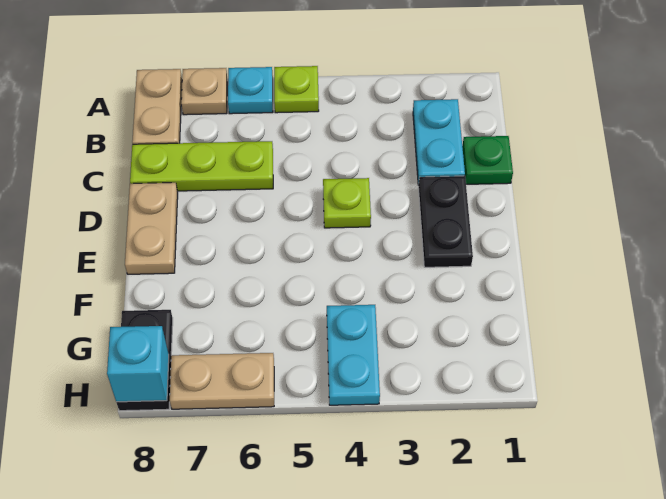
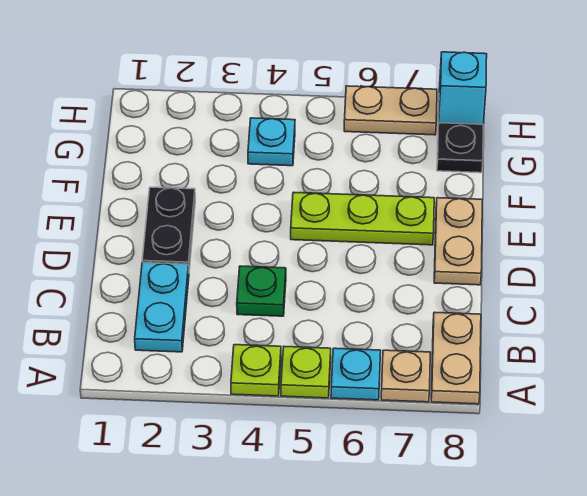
green plate C1 level 1 -> green plate C4 level 1
lime plate C6:C8 level 1 -> lime plate E5:E7 level 1
lime plate D4 level 1 -> lime plate A4 level 1
cyan plate G4:H4 level 1 -> cyan plate G4 level 1

